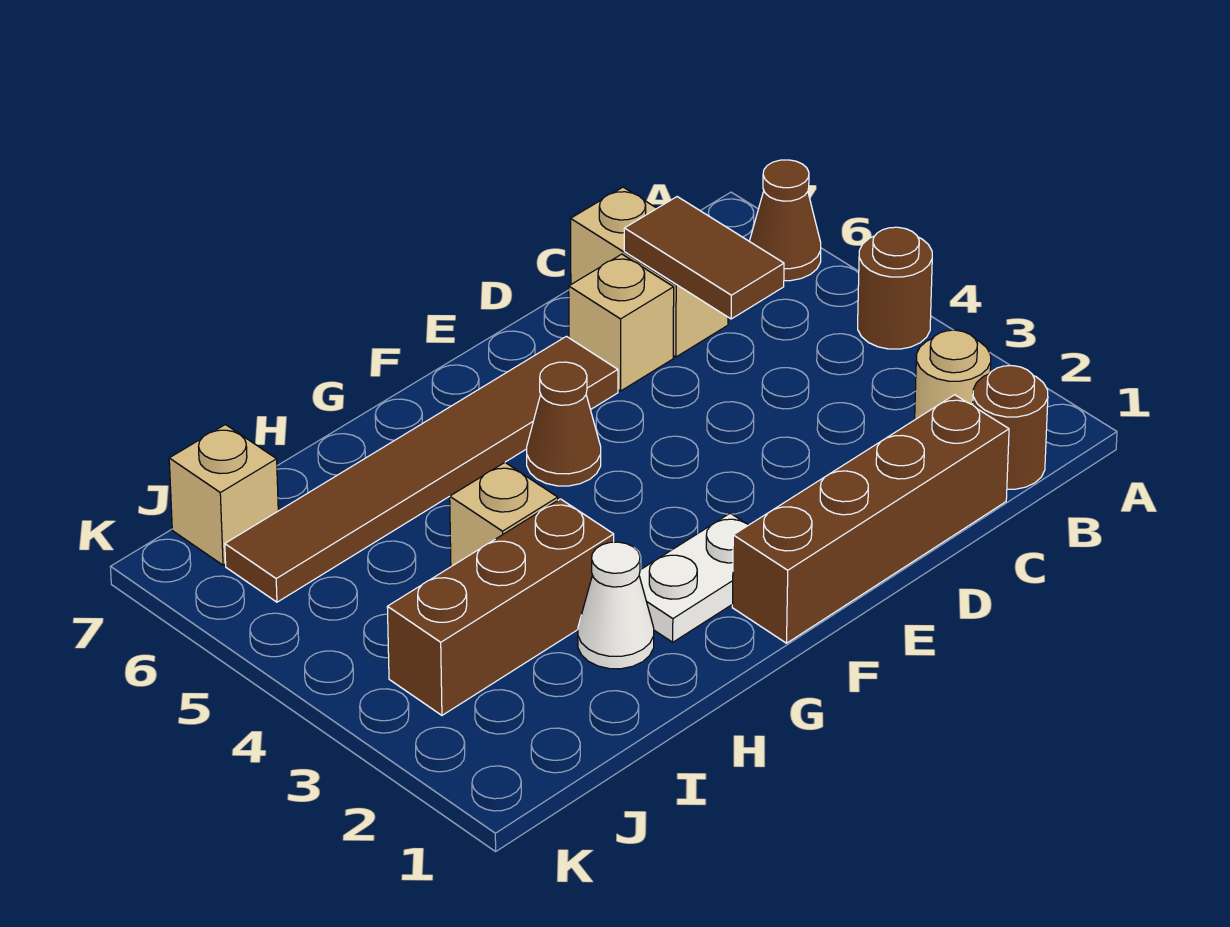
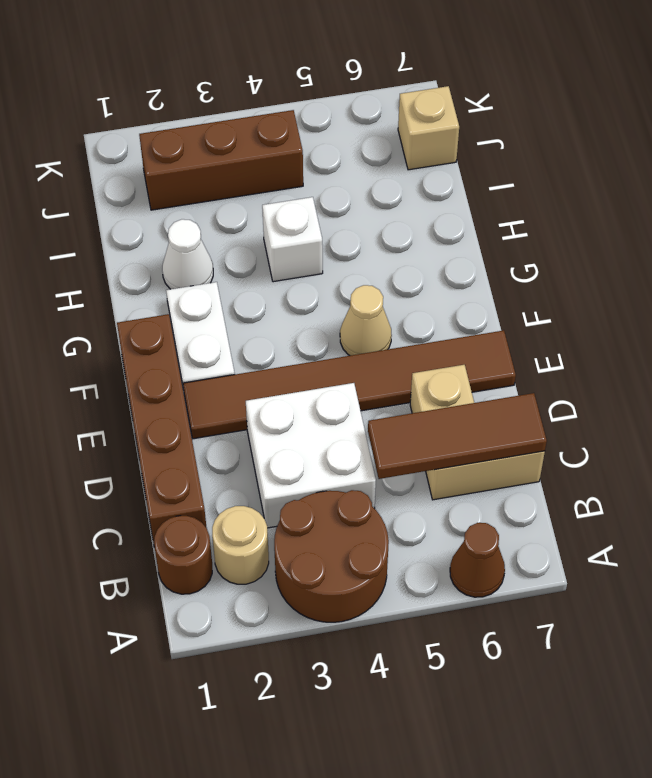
brown round brick A4 level 1 -> brown round brick A3:B4 level 1
none -> white brick C3:D4 level 1
brown tile C5:C6 level 2 -> brown tile C5:C7 level 2
brown tile E6:J6 level 1 -> brown tile E2:E7 level 1
brown cone F5 level 1 -> tan cone F5 level 1
brown brick H3:J3 level 1 -> brown brick J2:J4 level 1
tan brick H4 level 1 -> white brick H4 level 1

